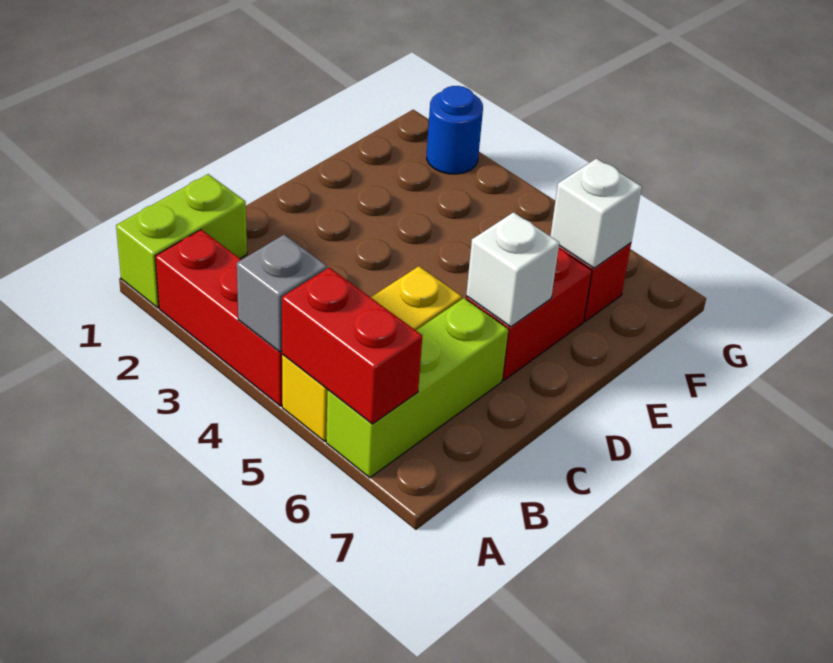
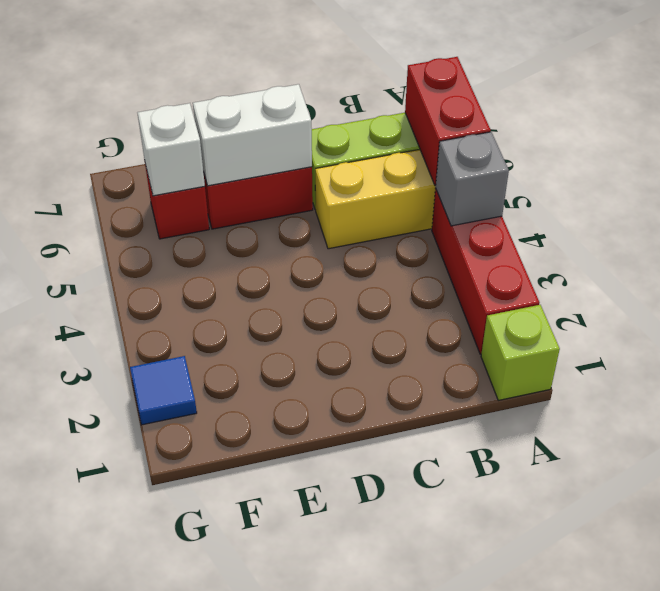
lime brick A1:B1 level 1 -> lime brick A1 level 1
white brick D6 level 2 -> white brick D6:E6 level 2
blue round brick G2 level 1 -> blue tile G2 level 1

